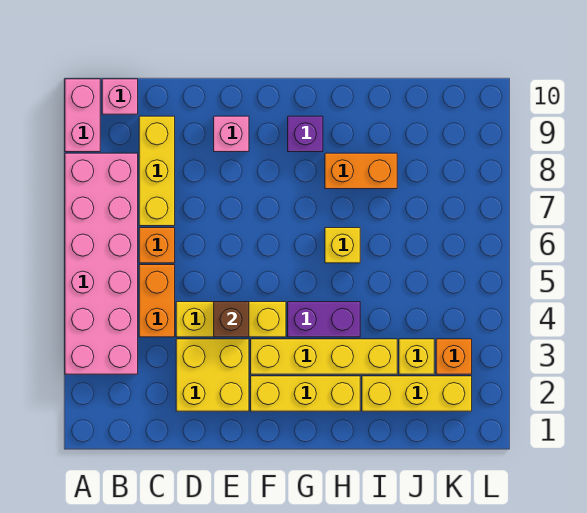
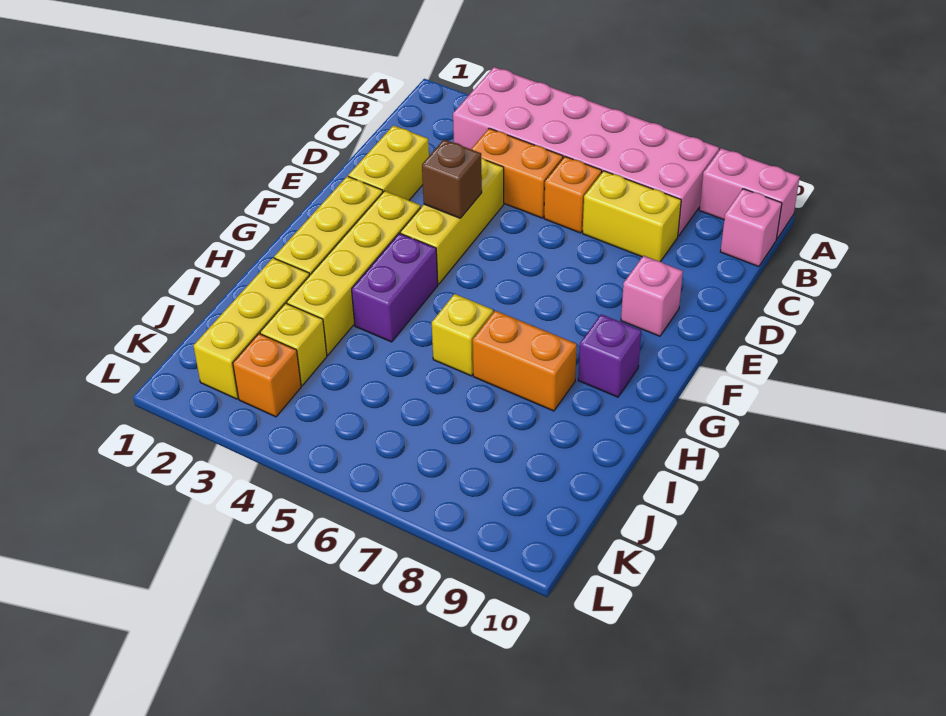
yellow brick C7:C9 level 1 -> yellow brick C7:C8 level 1
yellow brick D2:E3 level 1 -> yellow brick D2:E2 level 1
orange brick H8:I8 level 1 -> orange brick H7:H8 level 1

